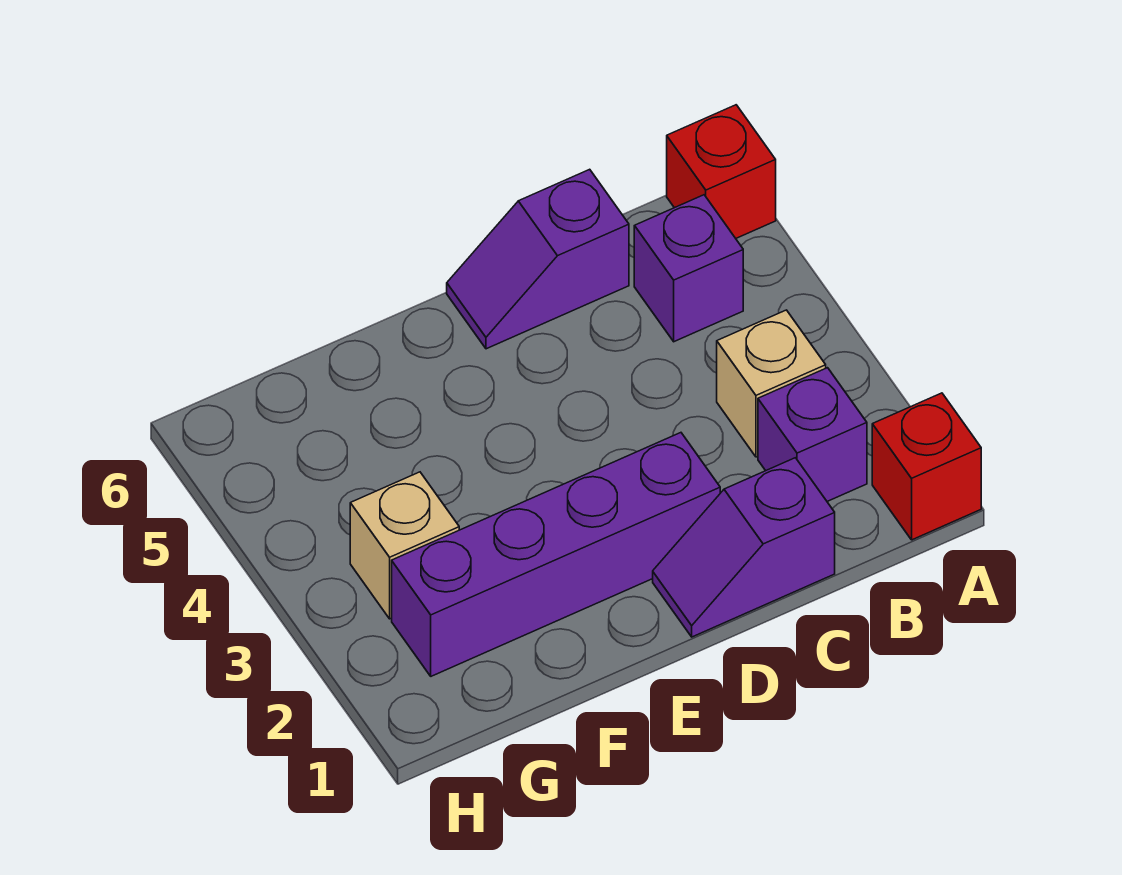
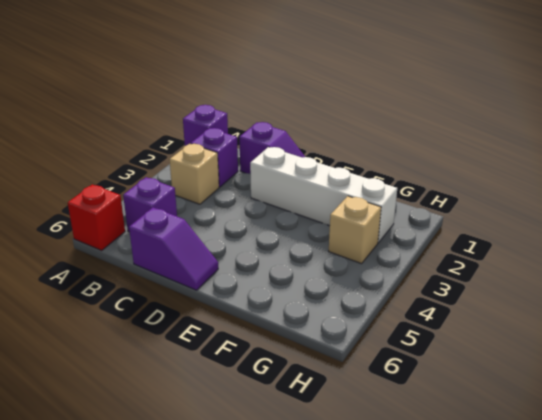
red brick A1 level 1 -> purple brick A1 level 1
purple brick D2:G2 level 1 -> white brick D2:G2 level 1

